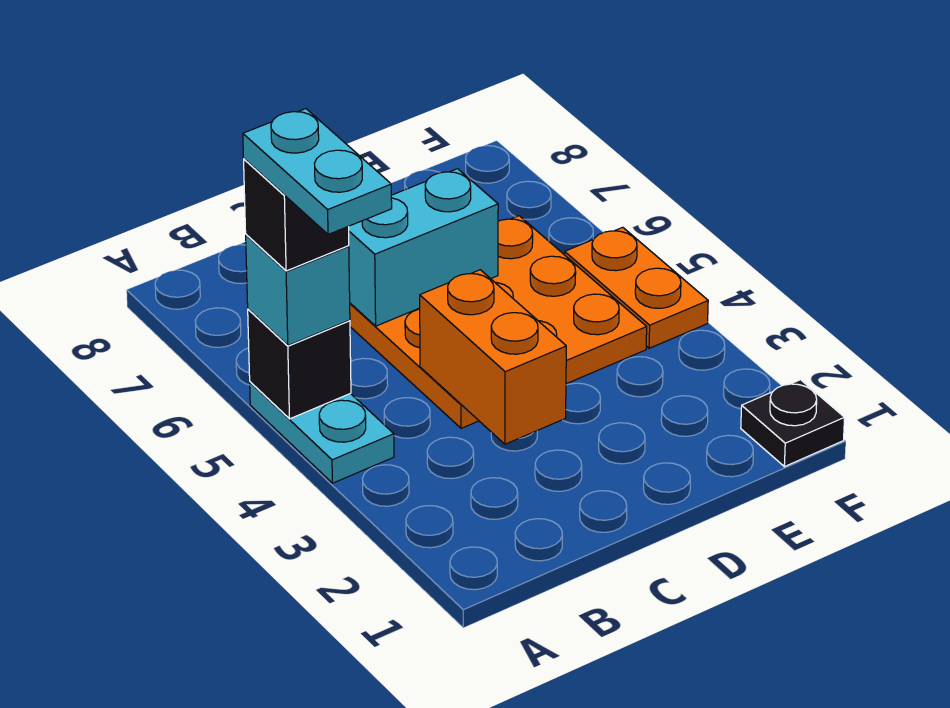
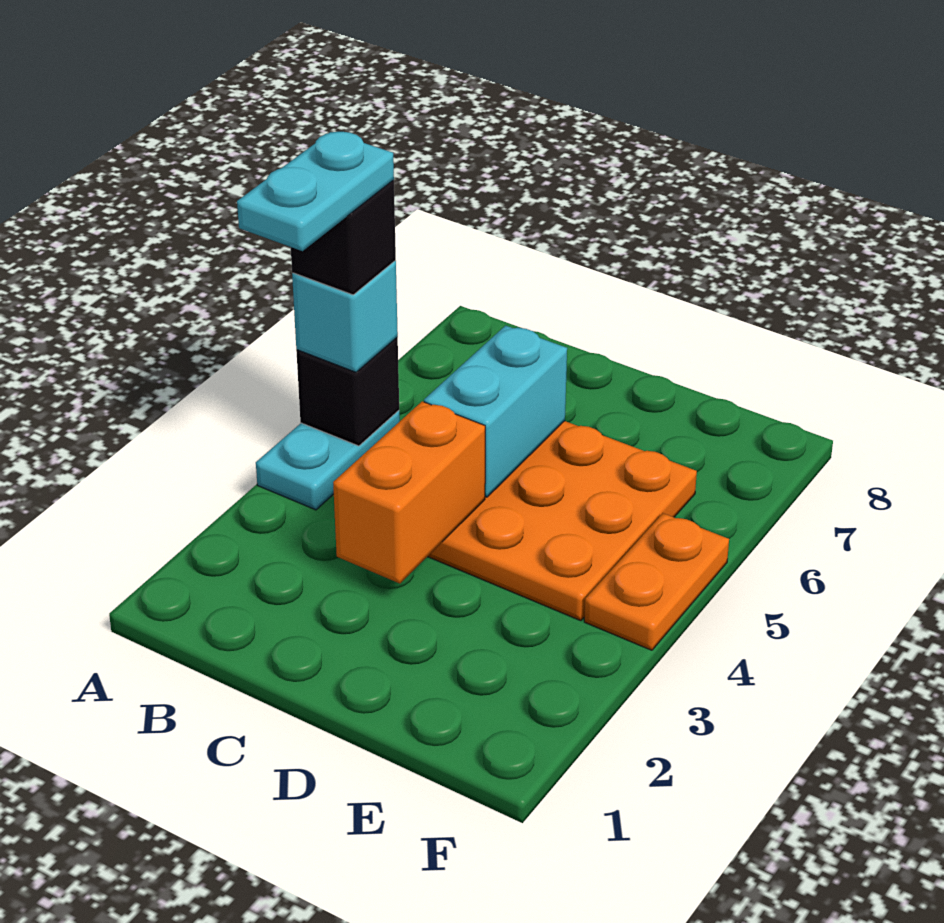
cyan brick C6:D6 level 2 -> cyan brick C5:C6 level 2
black plate F1 level 1 -> none

